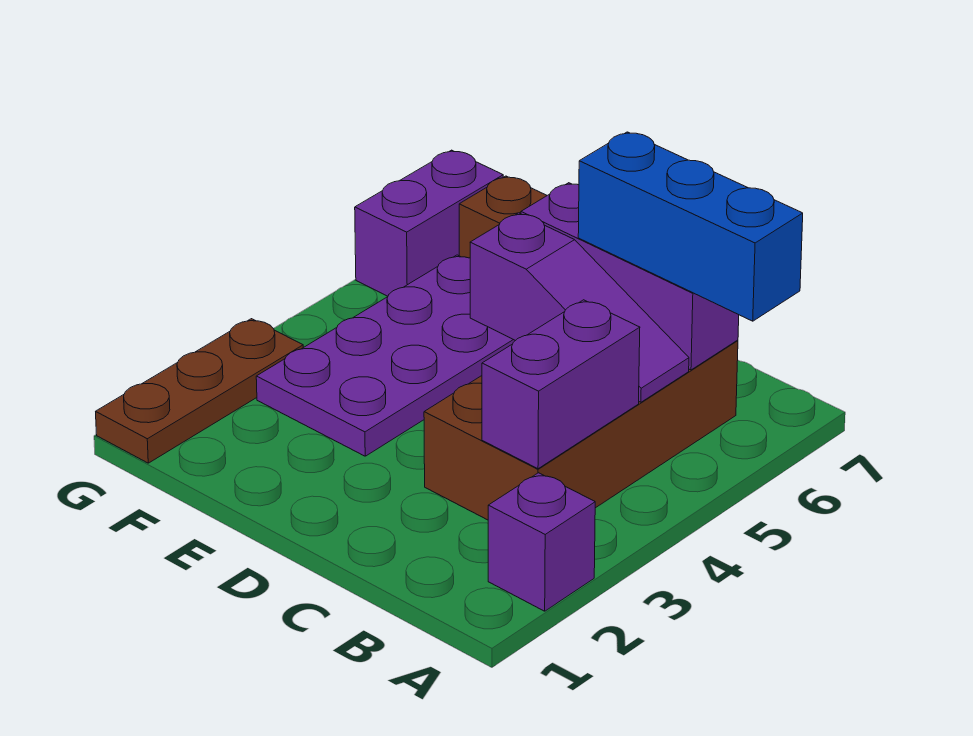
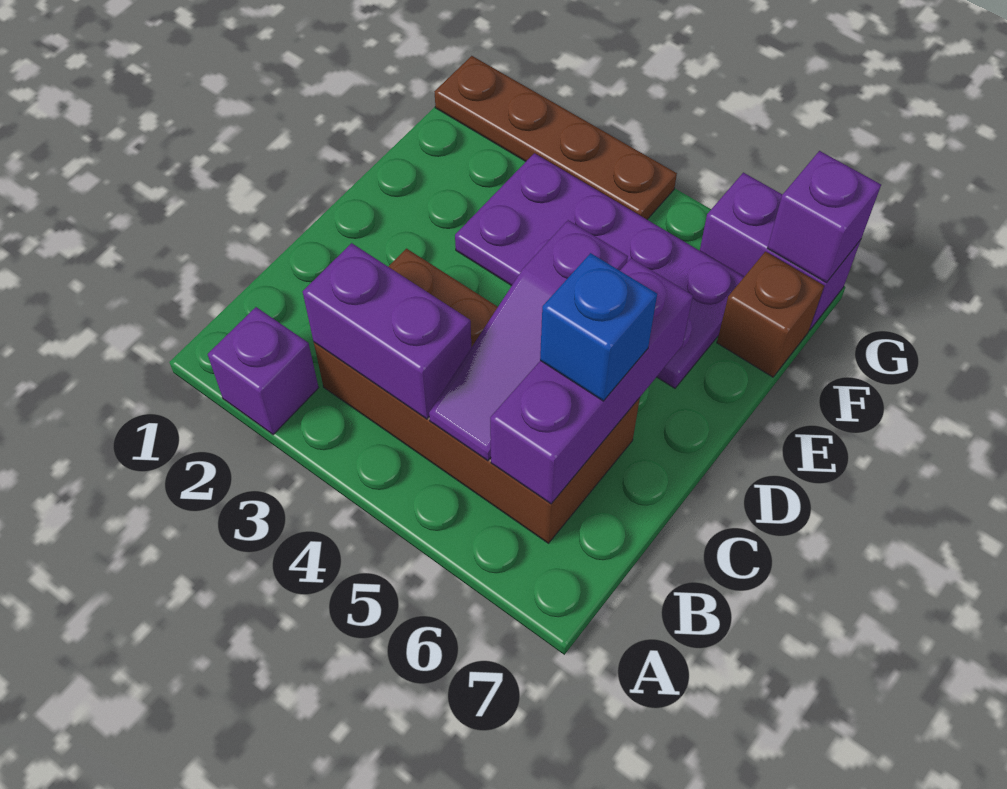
blue brick A6:C6 level 3 -> blue brick C6 level 3
brown plate G1:G3 level 1 -> brown plate G1:G4 level 1
none -> purple brick G7 level 2

